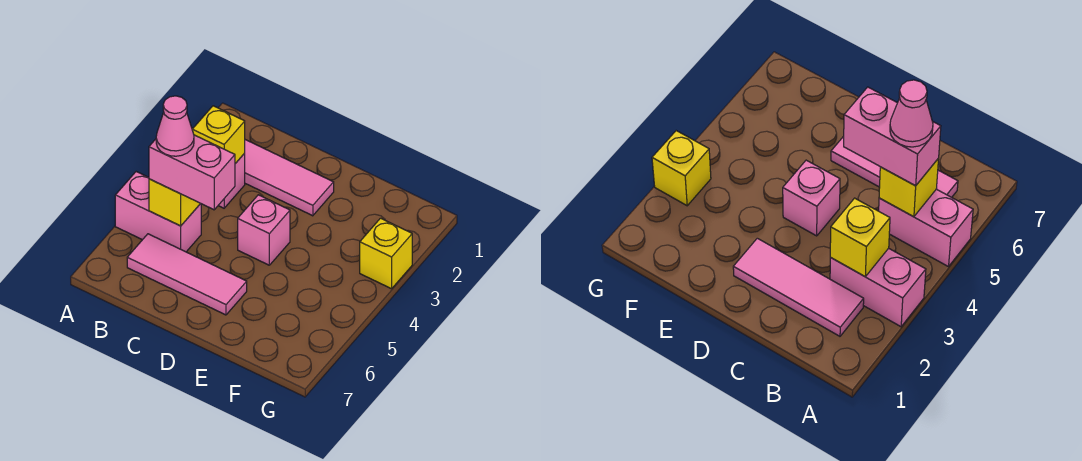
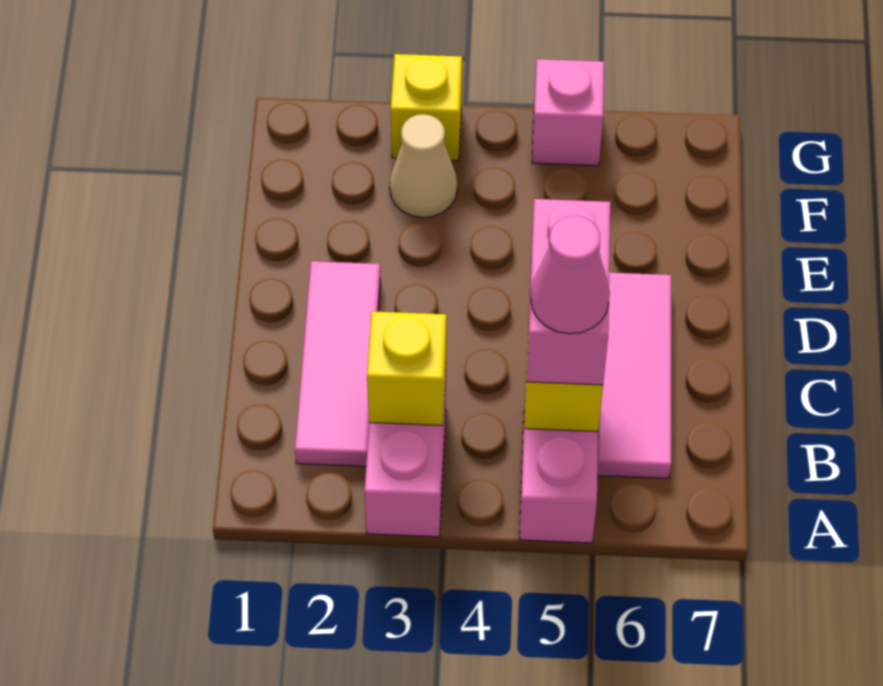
pink brick D4 level 1 -> pink brick G5 level 1
none -> tan cone F3 level 1

